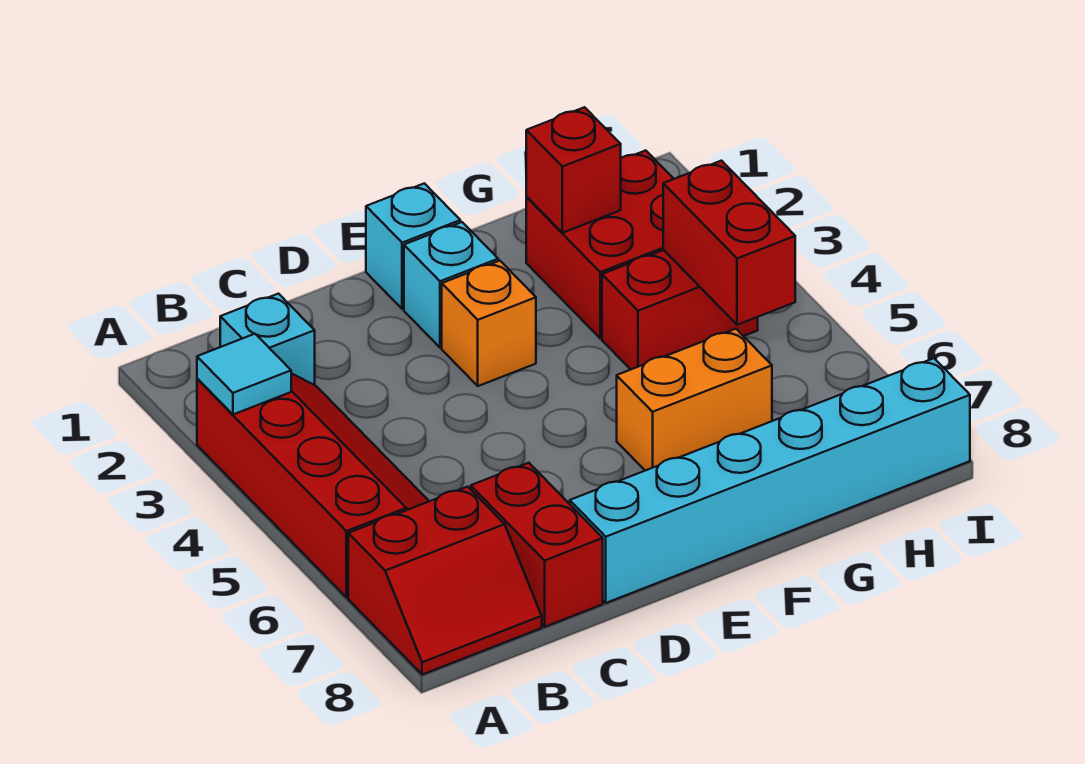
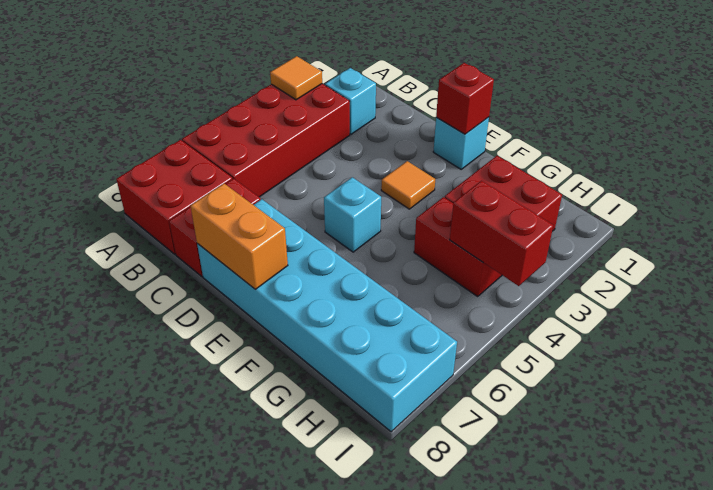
red slope A3:B6 level 1 top A -> red brick A3:B6 level 1
cyan tile A3 level 2 -> orange tile A3 level 2
red slope A7:B8 level 1 top 7 -> red brick A7:B8 level 1
cyan brick D8:I8 level 1 -> cyan brick D7:I8 level 1
cyan brick E2 level 1 -> cyan brick E5 level 1
orange brick E3 level 1 -> orange tile E3 level 1
orange brick F6:G6 level 1 -> orange brick D8:E8 level 2
red brick G2 level 2 -> red brick E1 level 2
red brick H4:H5 level 2 -> red brick H4:I4 level 2

